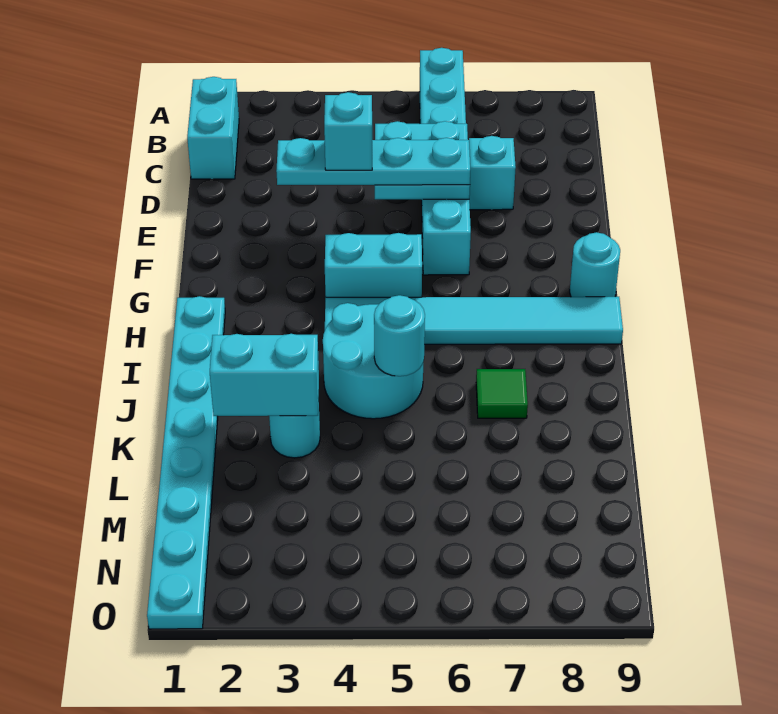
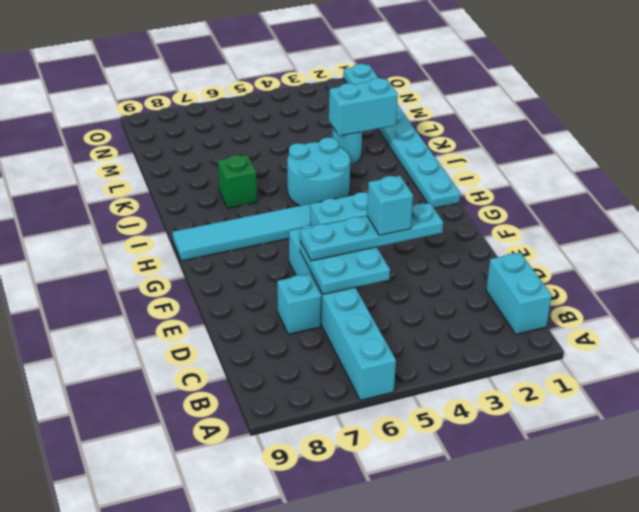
cyan round brick G9 level 1 -> none
cyan round brick J5 level 2 -> none
green tile J7 level 1 -> green brick J7 level 1

